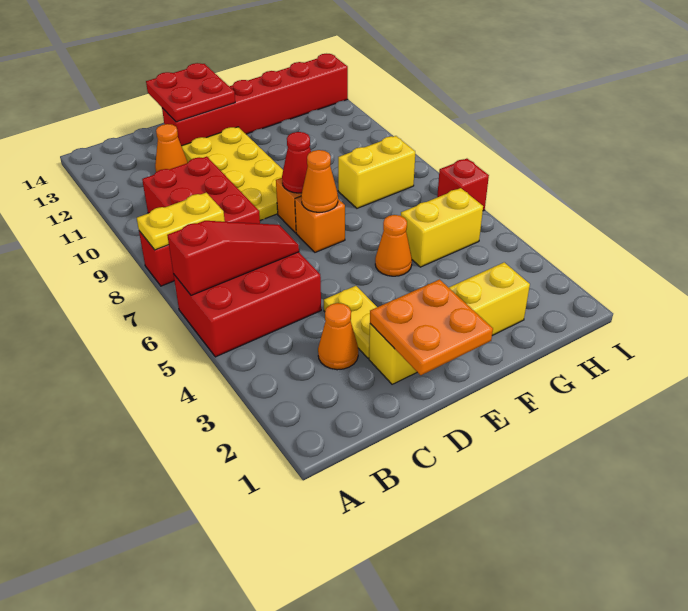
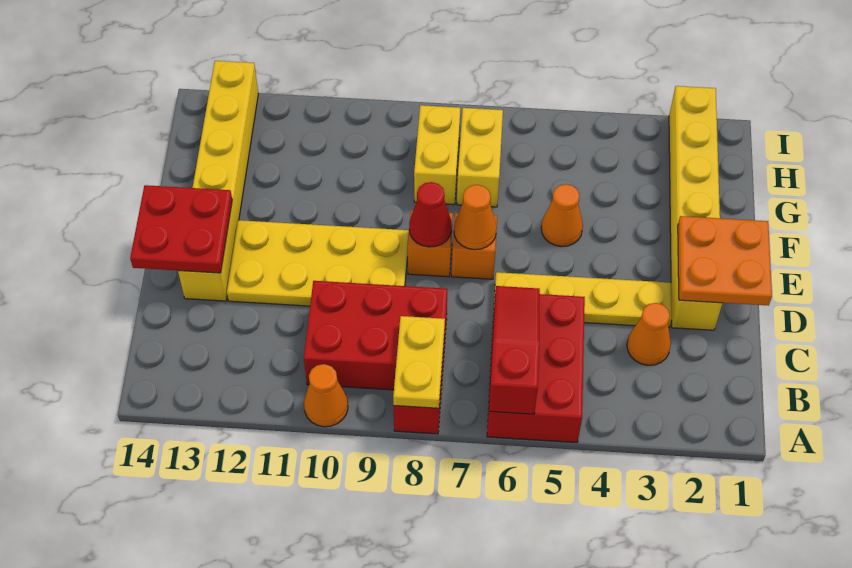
orange cone C12 level 1 -> orange cone A10 level 1
yellow brick D2:G2 level 1 -> yellow brick D2:I2 level 1
yellow plate D3:D4 level 1 -> yellow plate D3:D6 level 1
red brick D13:I13 level 1 -> yellow brick D13:I13 level 1
yellow brick G5:H5 level 1 -> yellow brick G7:H7 level 1
red brick I6 level 1 -> none

